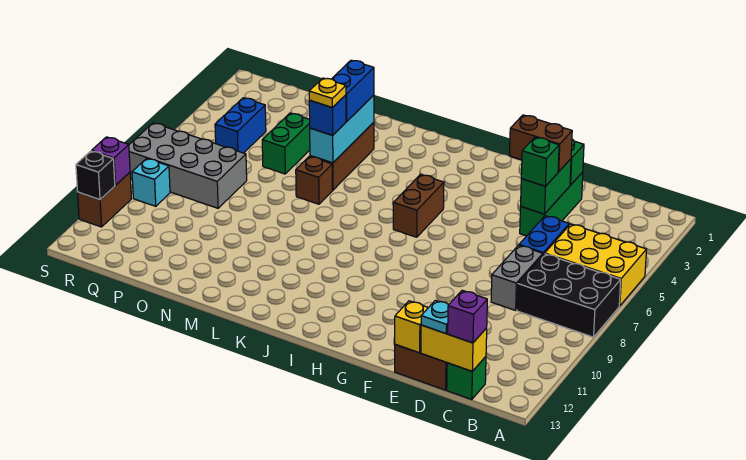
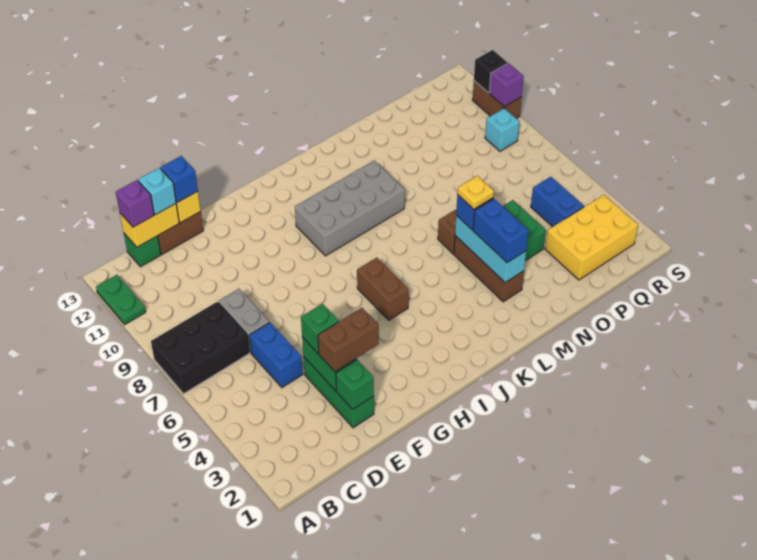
yellow brick A5:C6 level 1 -> yellow brick P2:R3 level 1
none -> green plate A11:A12 level 1
cyan plate D13 level 3 -> cyan brick D13 level 3
none -> blue brick E13 level 3
grey brick P7:S8 level 1 -> grey brick I9:L10 level 1

